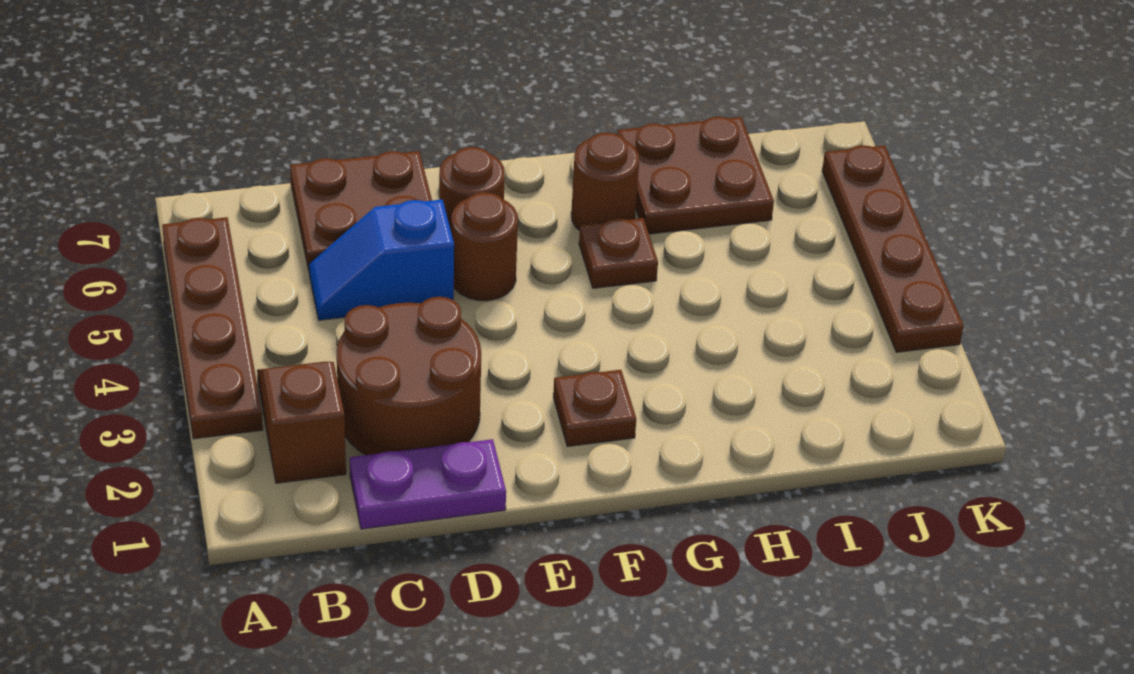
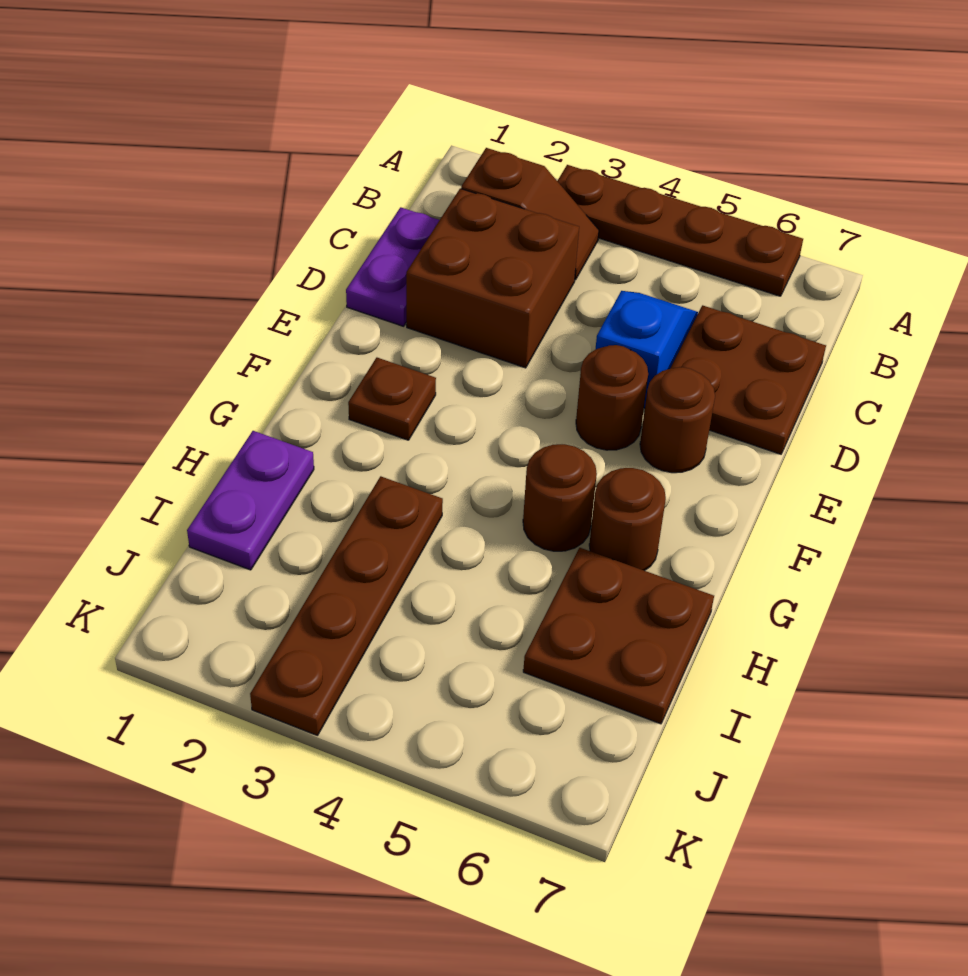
brown round brick C2:D3 level 1 -> brown brick C2:D3 level 1
brown plate G5 level 1 -> brown round brick G5 level 1
none -> purple plate H1:I1 level 1
brown plate K3:K6 level 1 -> brown plate H3:K3 level 1

